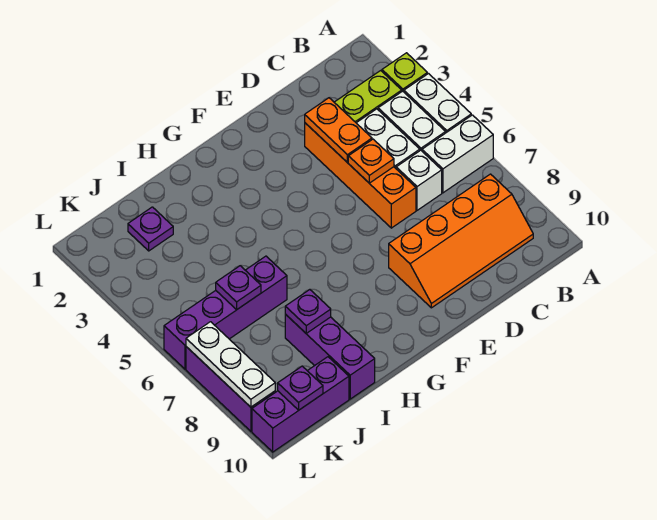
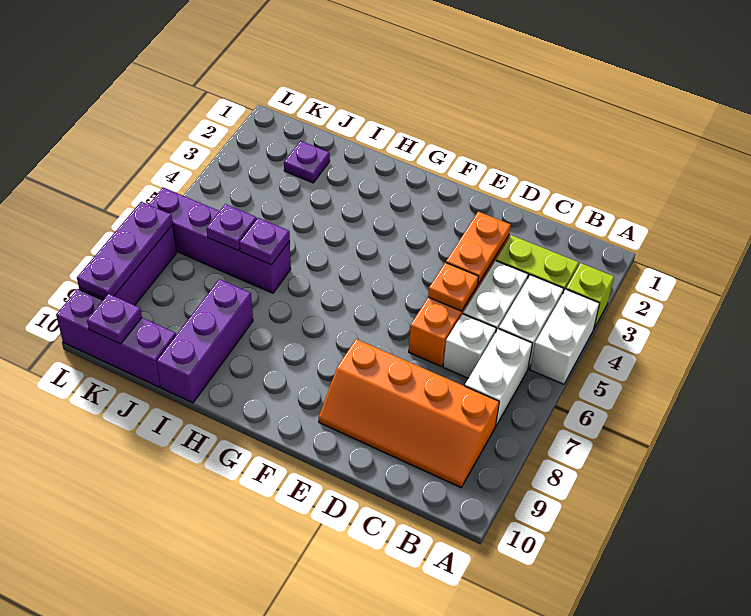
white brick A6:B6 level 1 -> white brick B6:B7 level 1
purple plate I8 level 2 -> purple plate I6 level 2
white plate L7:L9 level 2 -> purple plate L7:L9 level 2

